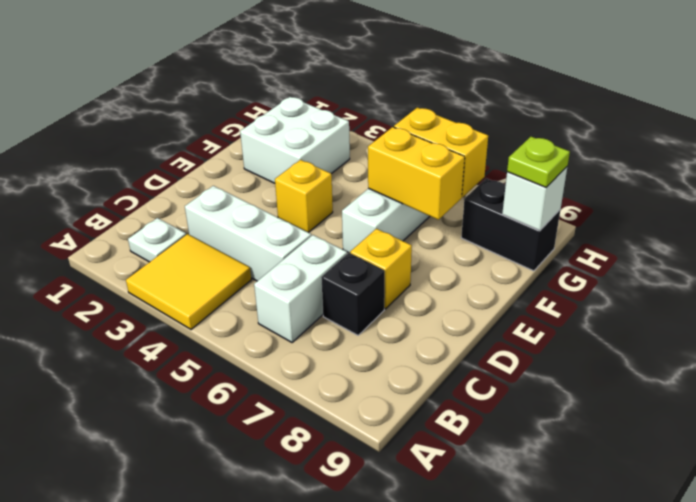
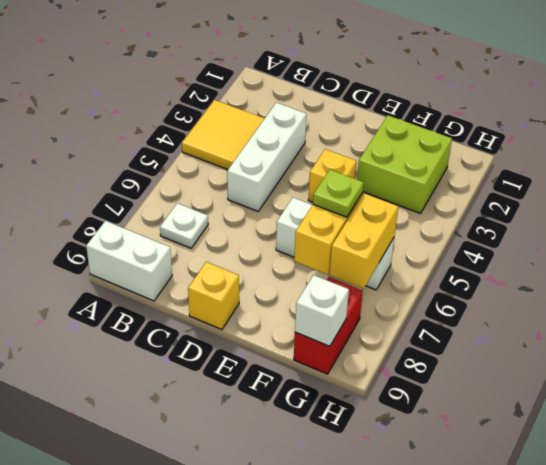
white plate B2 level 1 -> white plate B7 level 1
white brick B6:C6 level 1 -> white brick A9:B9 level 1
black brick C7 level 1 -> none
yellow brick D7 level 1 -> yellow brick D9 level 1
white brick F2:G3 level 1 -> lime brick F2:G3 level 1
black brick G8:G9 level 1 -> red brick G8:G9 level 1
lime plate G9 level 3 -> lime plate F6 level 3

